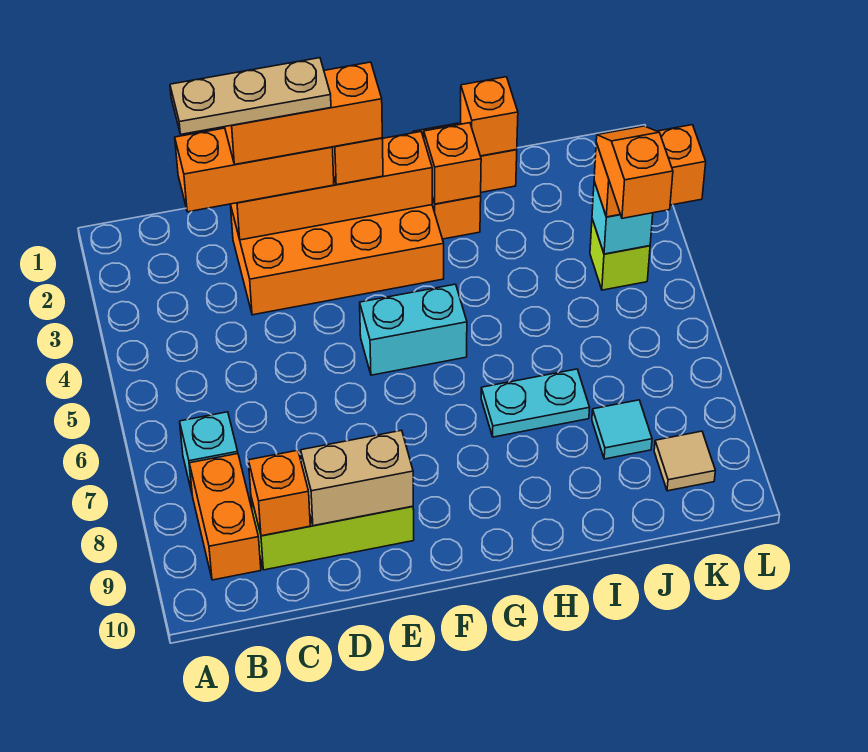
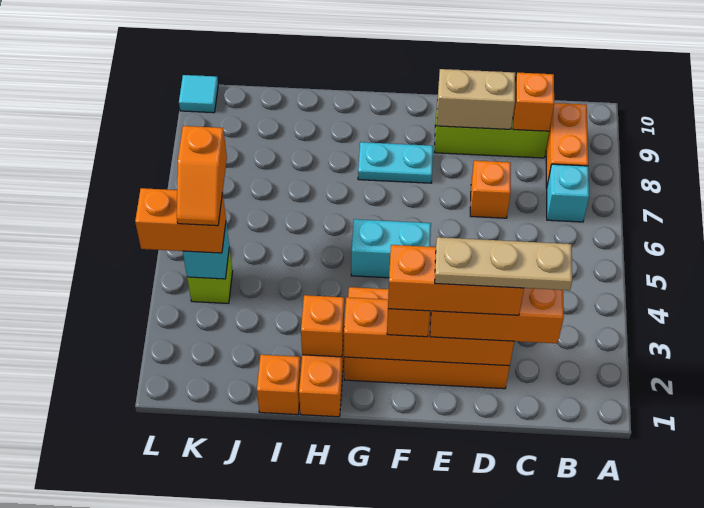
cyan plate H7:I7 level 1 -> cyan plate F8:G8 level 1
orange brick I1 level 2 -> orange brick D7 level 1
cyan tile J8 level 1 -> cyan tile L10 level 1
tan tile K9 level 1 -> none

